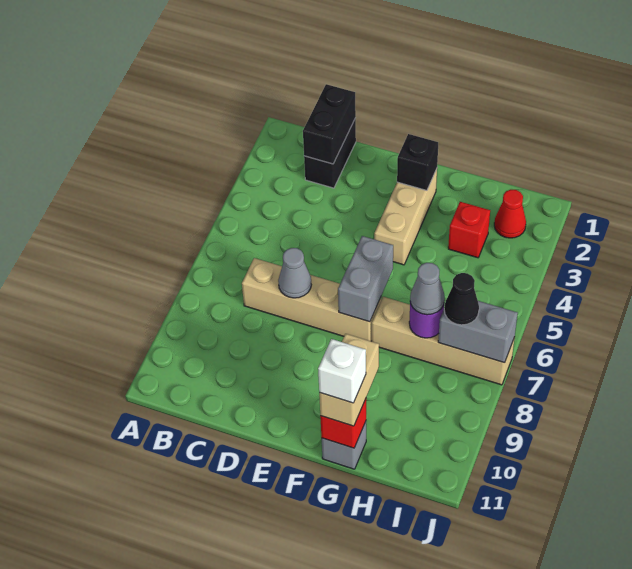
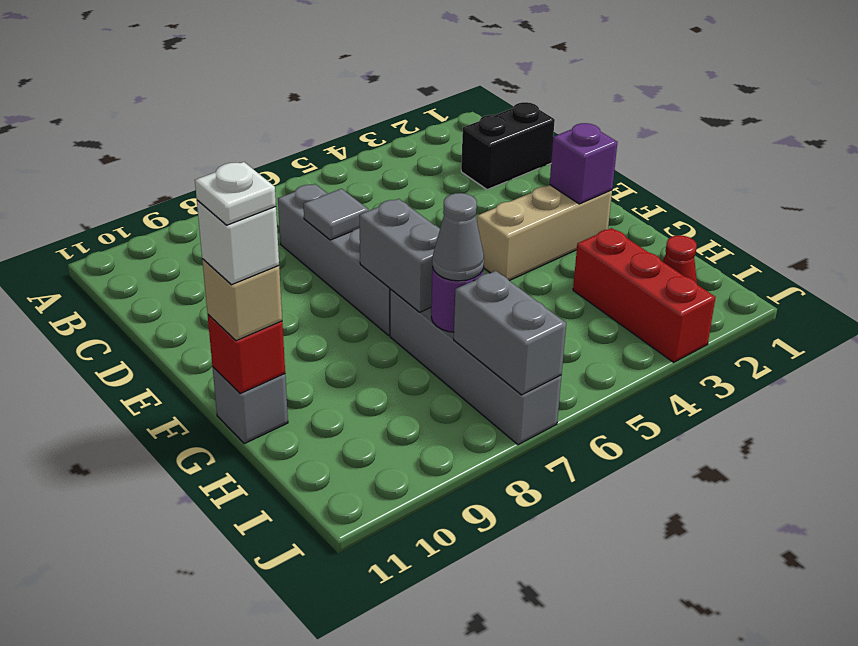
black brick C1:C2 level 2 -> none
tan brick C7:F7 level 1 -> grey brick C7:F7 level 1
grey cone D7 level 2 -> grey tile D7 level 2
black brick F2 level 2 -> purple brick F2 level 2
grey brick F6:F7 level 2 -> grey brick F7:G7 level 2
tan brick G7:J7 level 1 -> grey brick G7:J7 level 1
tan brick G10:G11 level 3 -> tan brick G11 level 3
none -> white plate G11 level 5
red brick H3 level 1 -> red brick H3:J3 level 1
black cone I7 level 3 -> none

